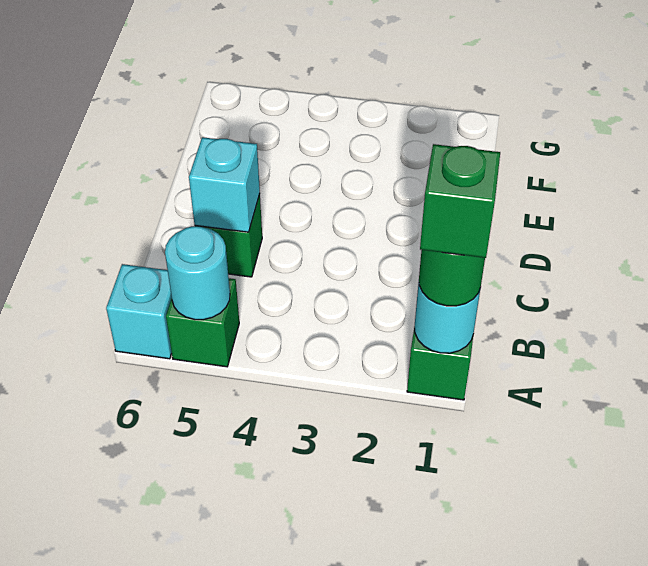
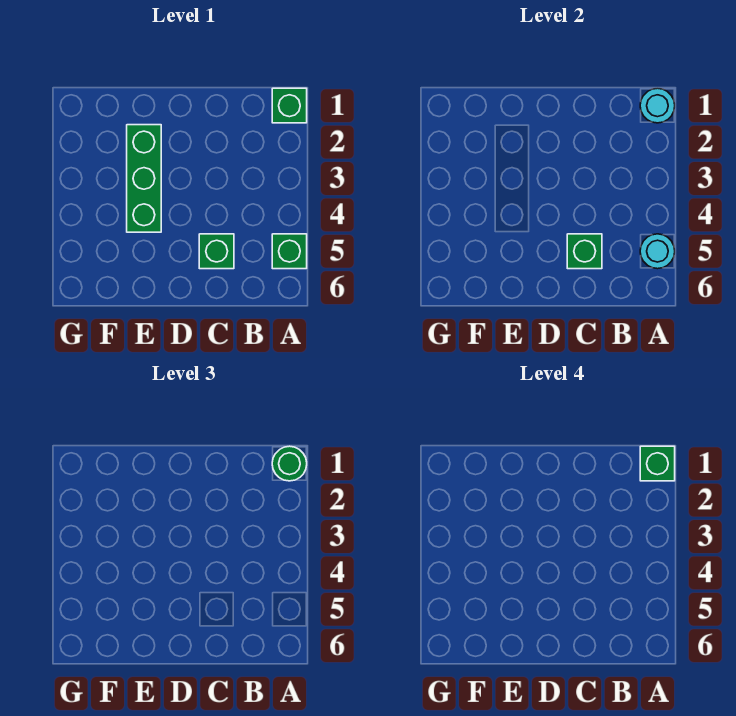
cyan brick A6 level 1 -> none
cyan brick C5 level 2 -> green brick C5 level 2
none -> green brick E2:E4 level 1

